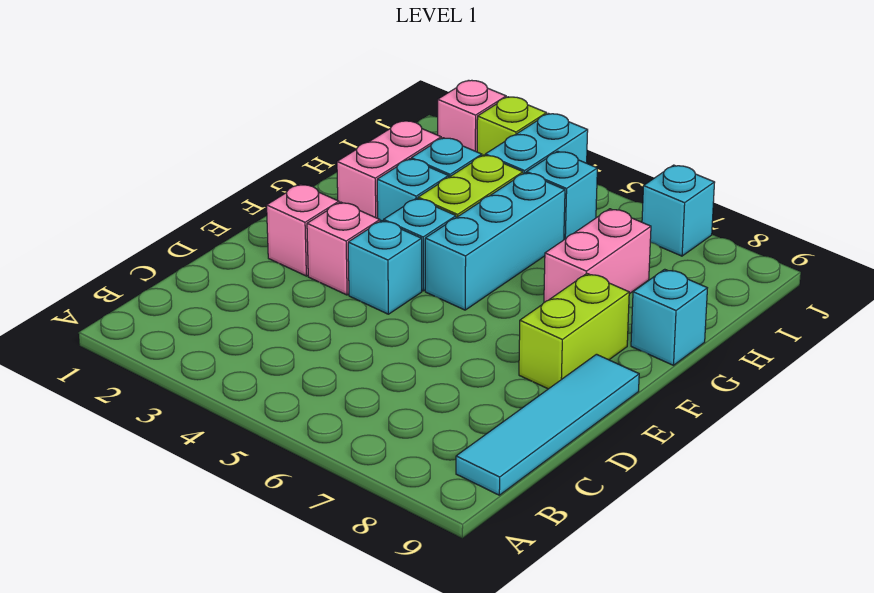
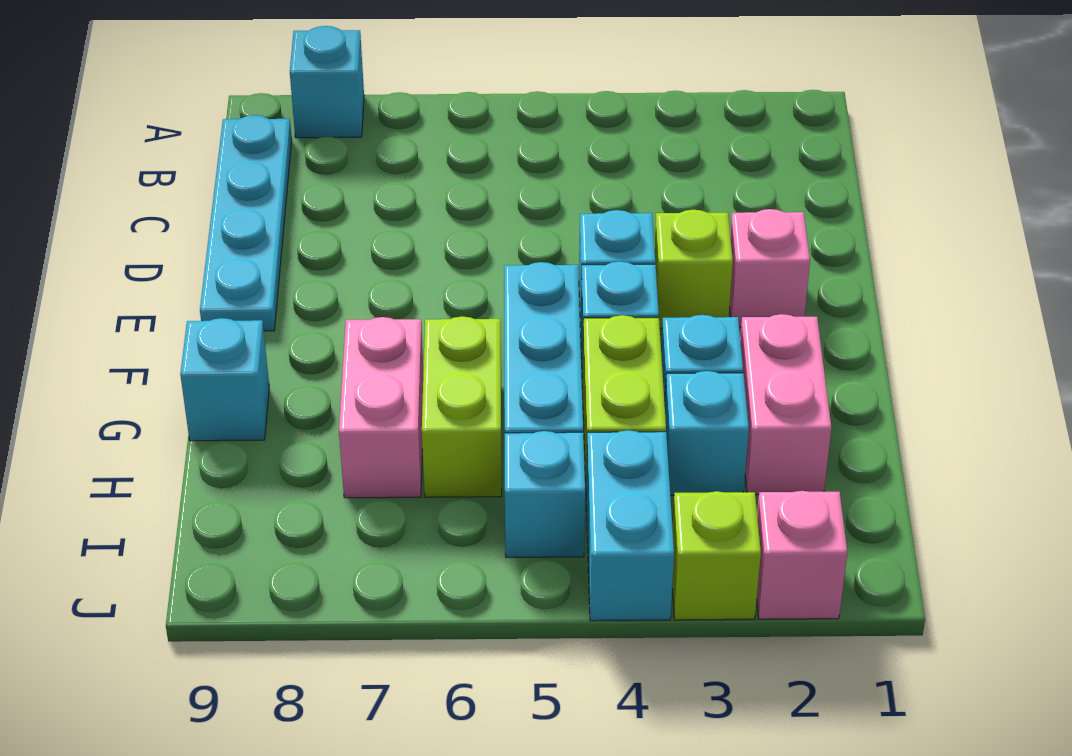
cyan tile B9:E9 level 1 -> cyan plate B9:E9 level 1
pink brick E3 level 1 -> lime brick E3 level 1
lime brick E8:F8 level 1 -> lime brick G6:H6 level 1
cyan brick J7 level 1 -> cyan brick A8 level 1

